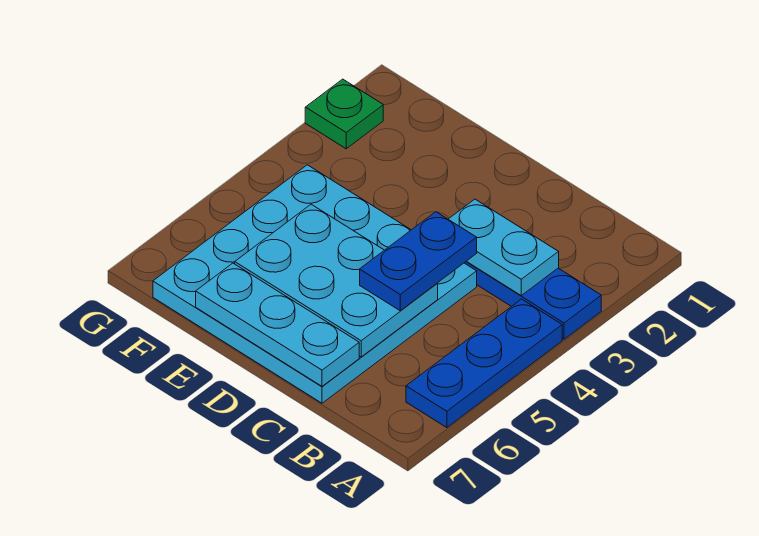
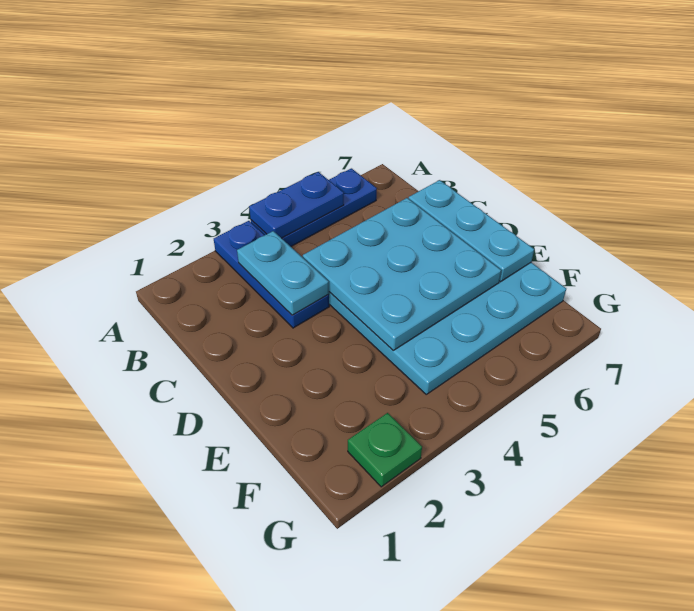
blue plate C4:C5 level 3 -> blue plate A4:A5 level 2
cyan plate C5:E6 level 2 -> cyan plate C4:E6 level 2

